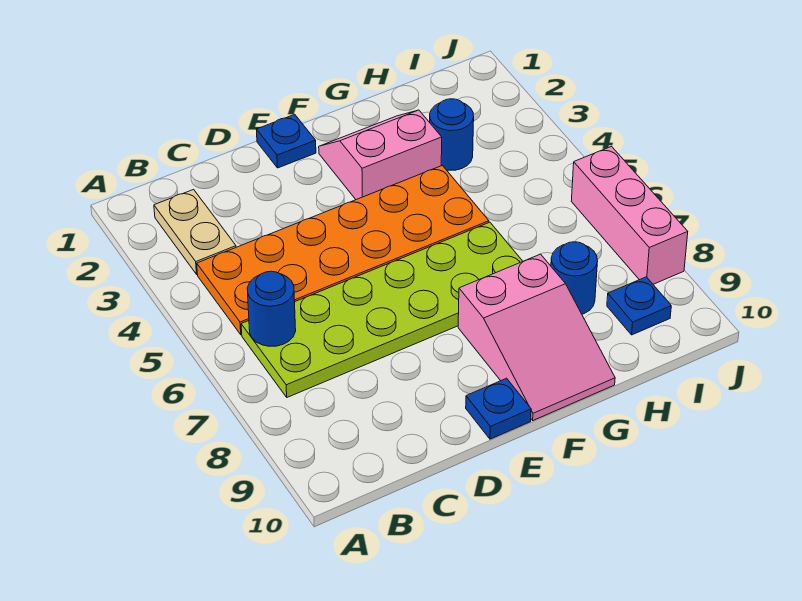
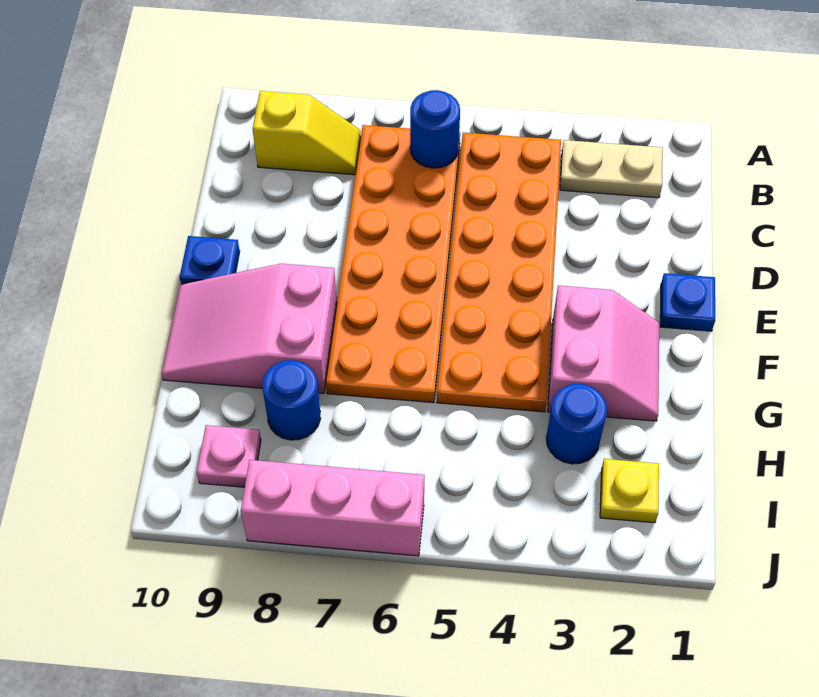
lime plate B6:G7 level 1 -> orange plate B6:G7 level 1
none -> yellow slope B8:B9 level 1 top 9
none -> yellow plate I2 level 1
blue plate I9 level 1 -> pink plate I9 level 1

